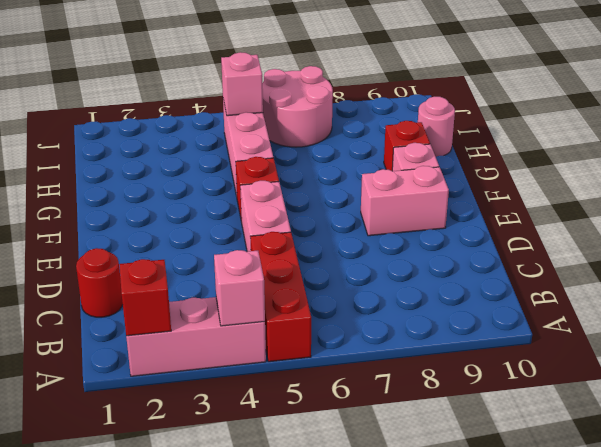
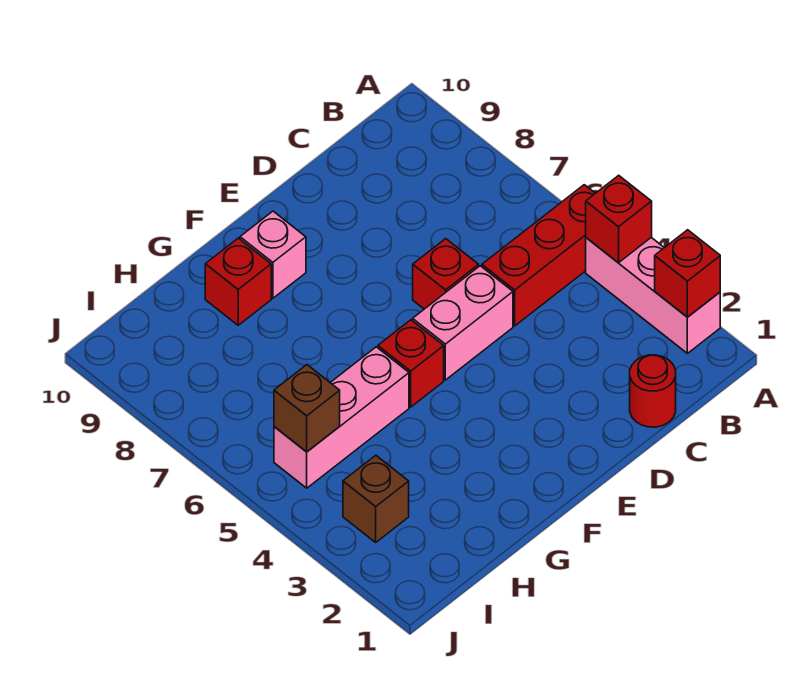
pink brick A4 level 2 -> red brick A4 level 2
none -> red brick D6 level 1
pink brick E8:E9 level 1 -> none
pink round brick H10 level 1 -> none
none -> brown brick I3 level 1
pink brick I5 level 2 -> brown brick I5 level 2
pink round brick I6:J7 level 1 -> none

